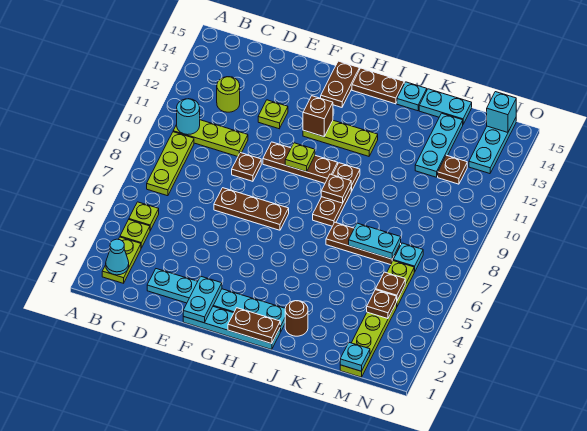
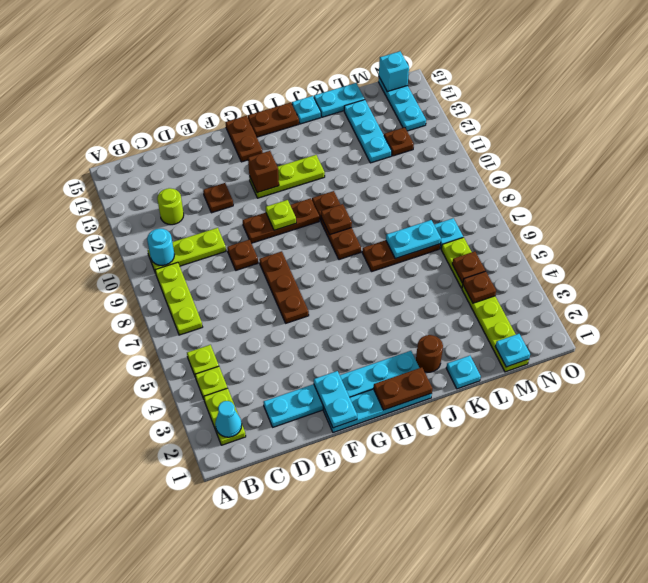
brown plate E7:G7 level 1 -> brown plate F6:F8 level 1
lime plate E12 level 1 -> brown plate E12 level 1
none -> cyan plate K1 level 1

